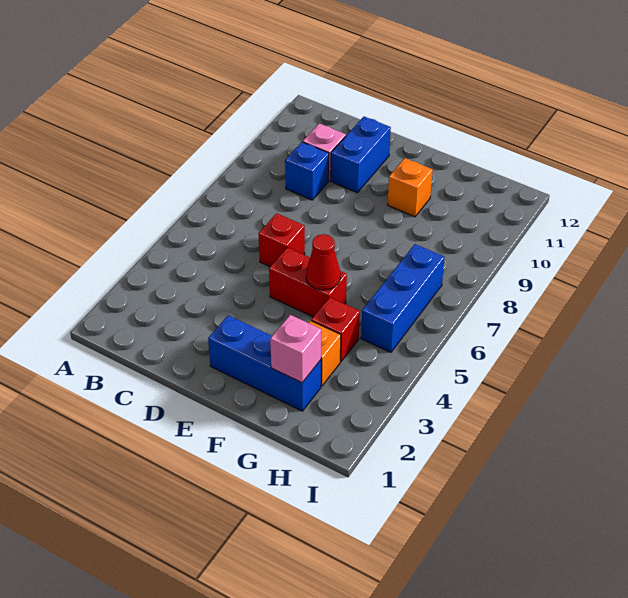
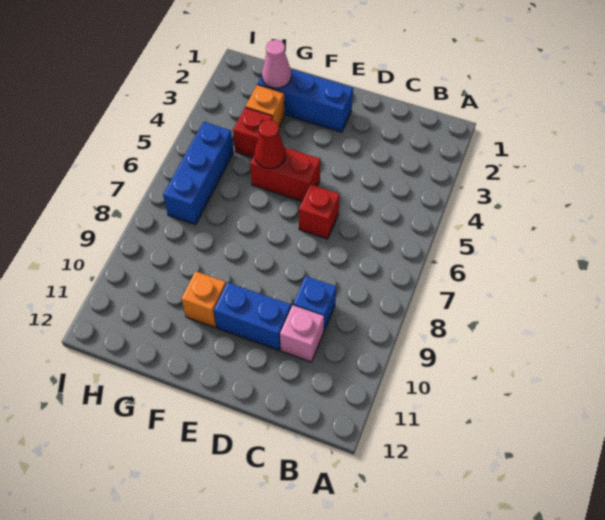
blue brick D10:D11 level 1 -> blue brick D10:E10 level 1
pink brick G2 level 2 -> pink cone G2 level 2

